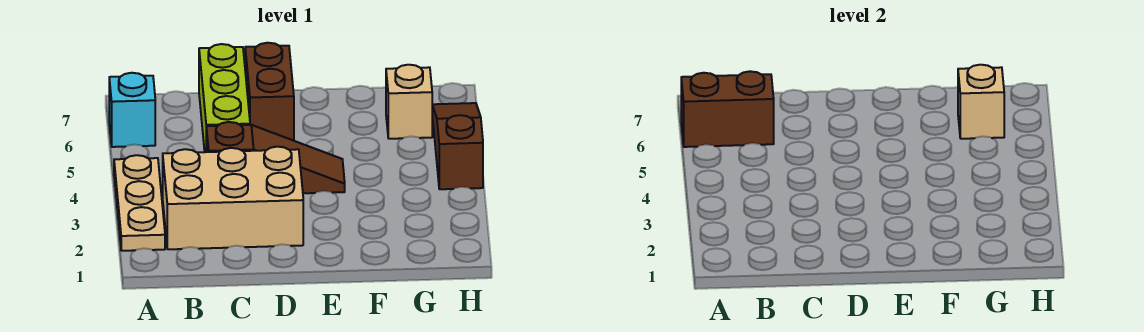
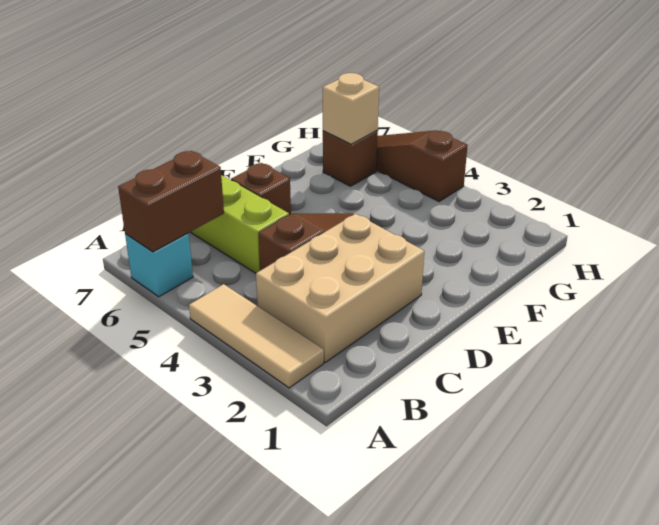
tan plate A2:A4 level 1 -> tan tile A2:A4 level 1
brown brick D6:D7 level 1 -> brown brick D6 level 1
tan brick G6 level 1 -> brown brick G6 level 1

